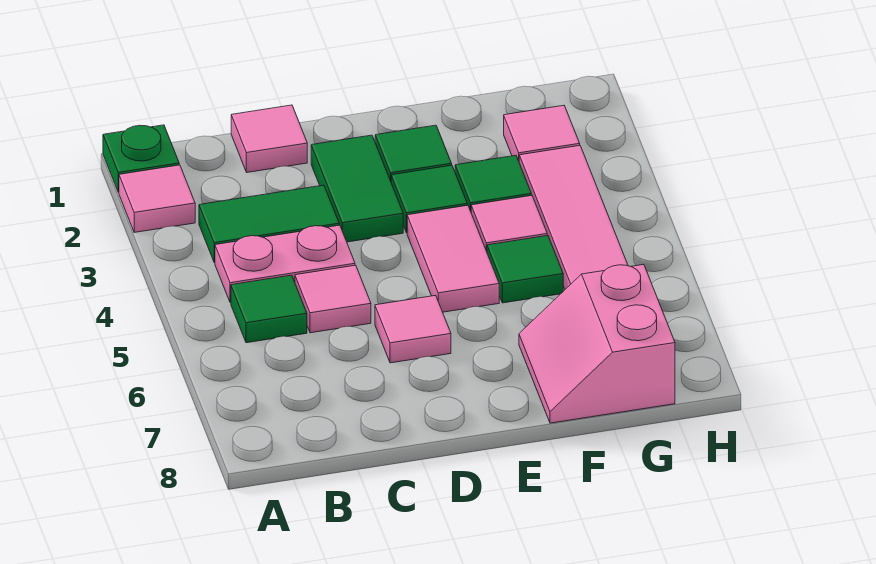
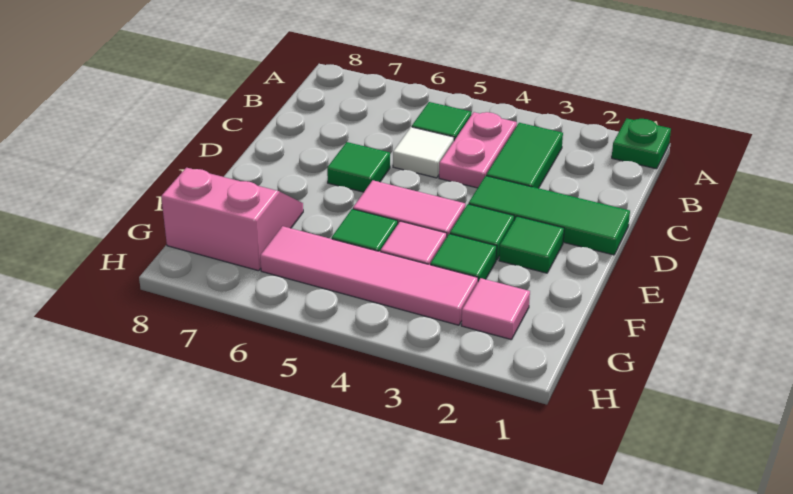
pink tile A2 level 1 -> none
pink tile C1 level 1 -> none
pink tile C5 level 1 -> white tile C5 level 1
green tile D2:D3 level 1 -> green tile D1:D3 level 1
pink tile D6 level 1 -> green tile D6 level 1

